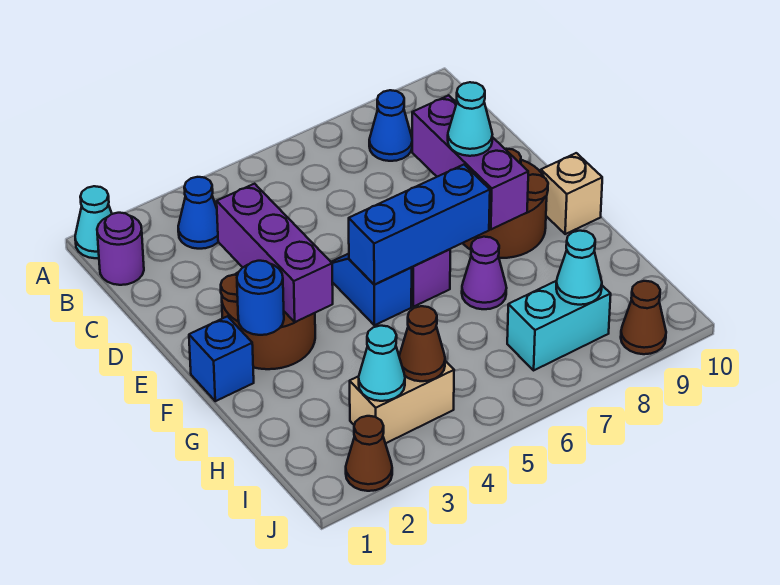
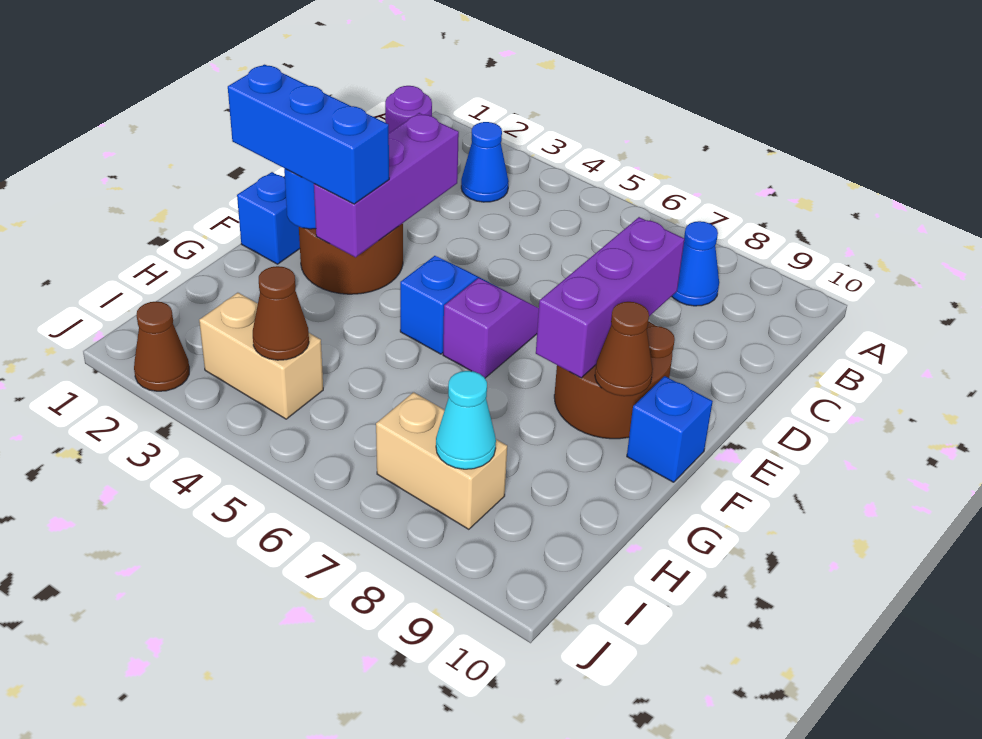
cyan cone A1 level 1 -> none
cyan cone E8 level 3 -> none
blue brick F5:F7 level 2 -> blue brick F1:F3 level 3
tan brick F10 level 1 -> blue brick F10 level 1
purple cone G7 level 1 -> none
cyan cone I3 level 2 -> none
cyan brick I7:I8 level 1 -> tan brick I7:I8 level 1
brown cone J9 level 1 -> brown cone F9 level 2

